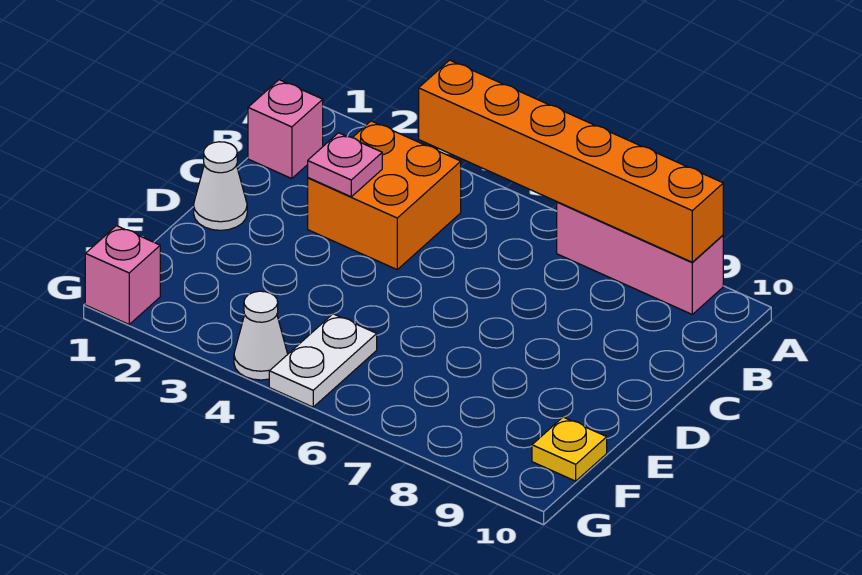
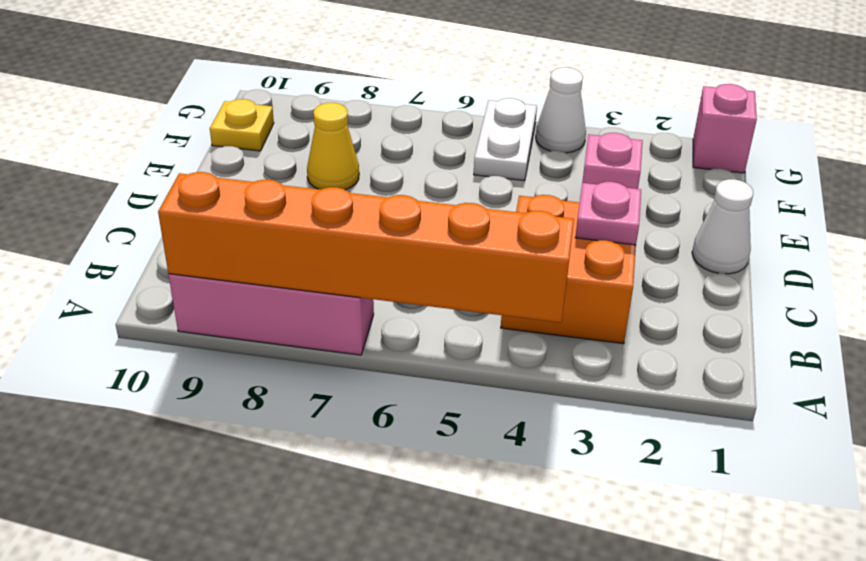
pink brick B1 level 1 -> pink brick E3 level 1
none -> yellow cone E8 level 1

